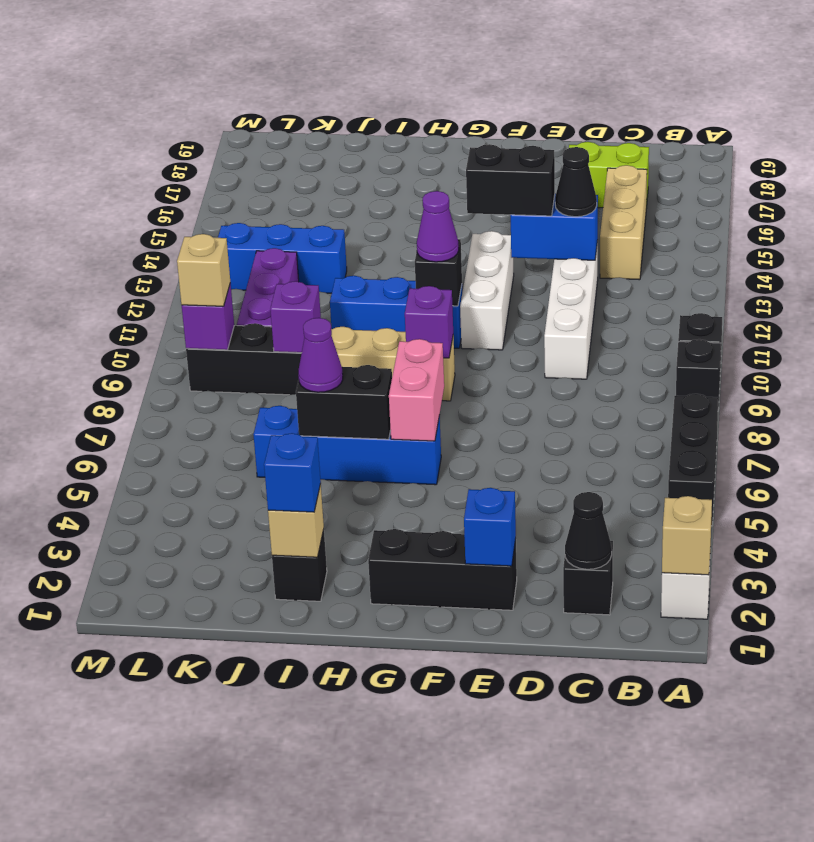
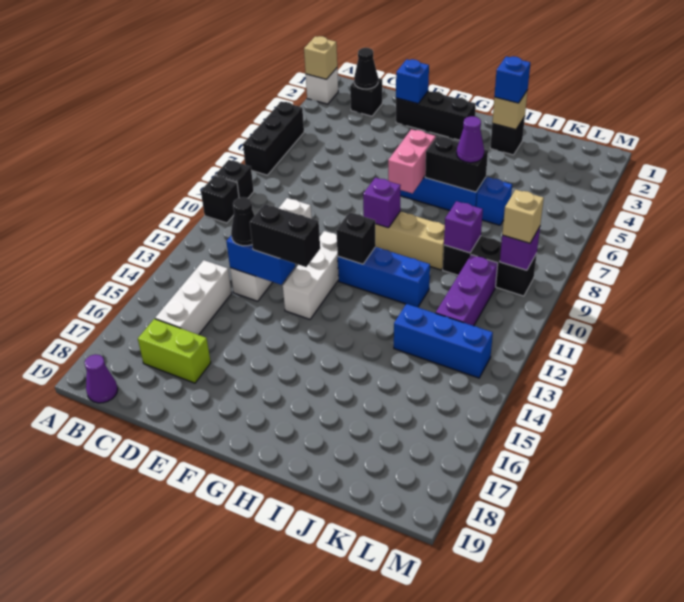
tan brick C14:C16 level 1 -> white brick C14:C16 level 1
purple cone G11 level 3 -> purple cone B19 level 1

